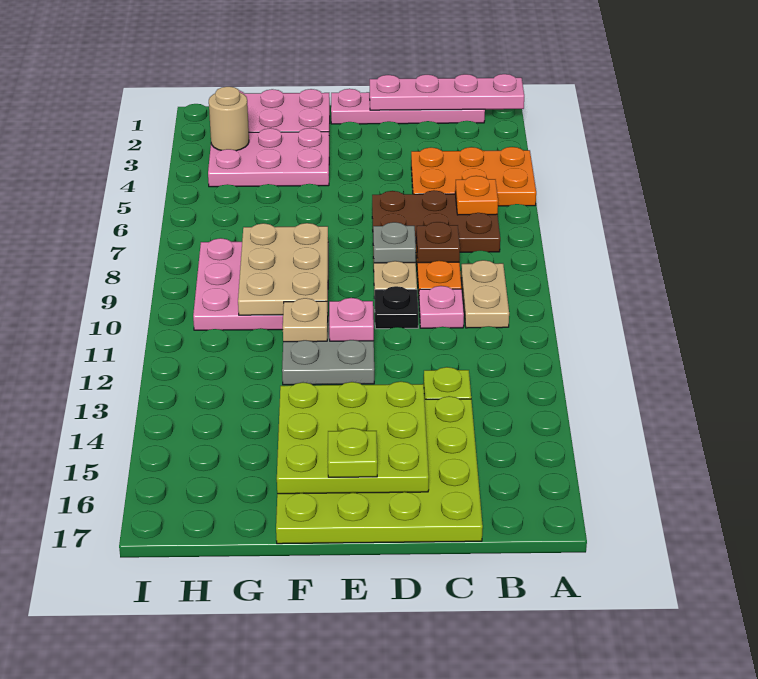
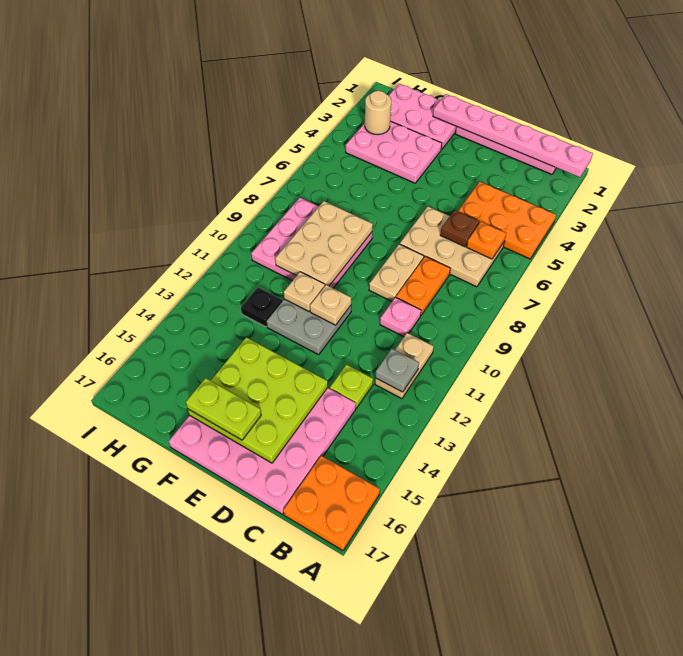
pink plate A1:D1 level 2 -> pink plate A1:F1 level 2
none -> orange plate A16:B17 level 1
brown plate B6:D7 level 1 -> tan plate B6:D7 level 1
tan plate B9:B10 level 1 -> tan plate B11:B12 level 1
brown plate C8 level 2 -> brown plate C6 level 2
lime plate C14:F17 level 1 -> pink plate C14:F17 level 1
grey plate D8 level 2 -> grey plate B12 level 2
black plate D10 level 1 -> black plate G12 level 1
pink plate E11 level 2 -> tan plate E11 level 2
lime plate E16 level 3 -> lime plate E16:F16 level 3

